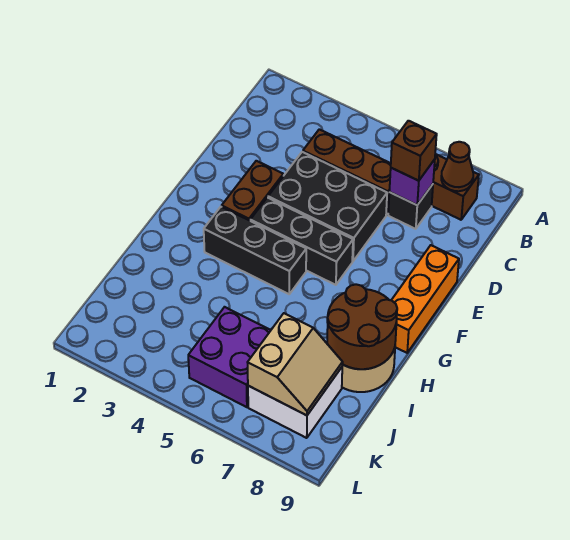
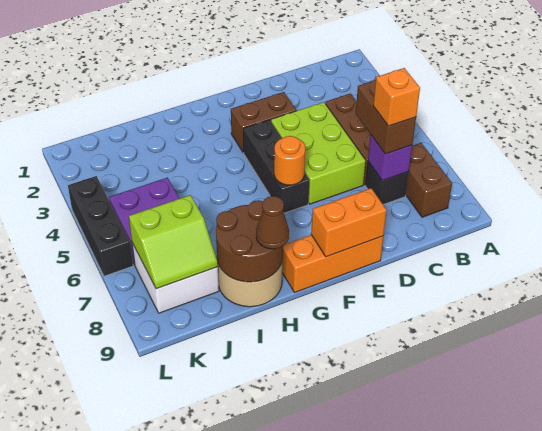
brown cone B8 level 2 -> brown cone H9 level 3
brown brick C7 level 3 -> brown brick C6:C7 level 3
none -> orange brick C7 level 4
black brick D4:E6 level 1 -> lime brick D4:E6 level 1
none -> orange brick E9:F9 level 2
none -> orange round brick F6 level 2
black brick G3:G5 level 1 -> black brick L4:L6 level 1
tan slope J7:K8 level 2 top 7 -> lime slope J7:K8 level 2 top 7

